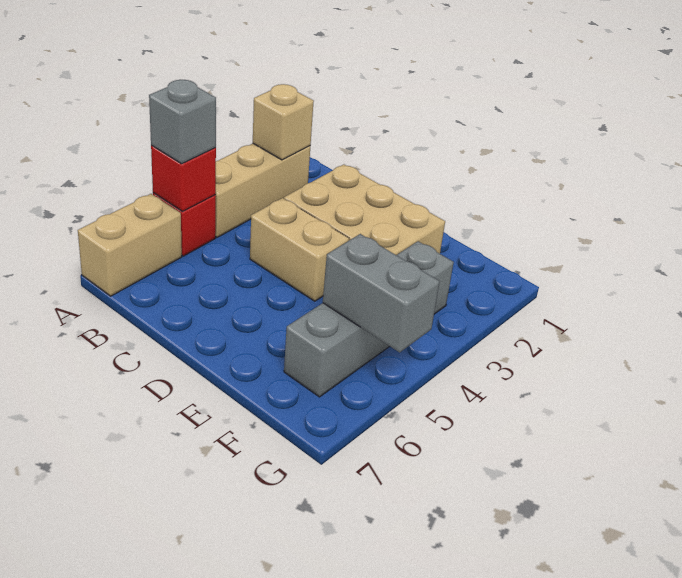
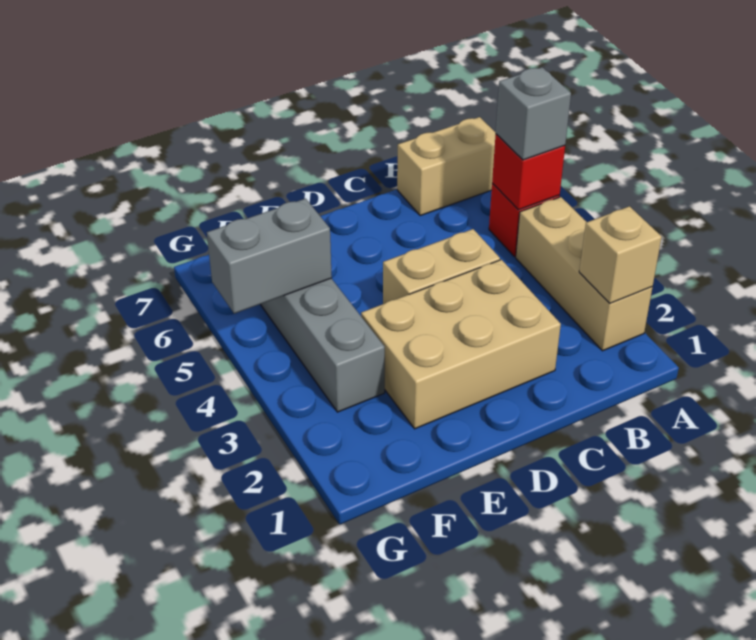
tan brick A6:A7 level 1 -> tan brick A7:B7 level 1

